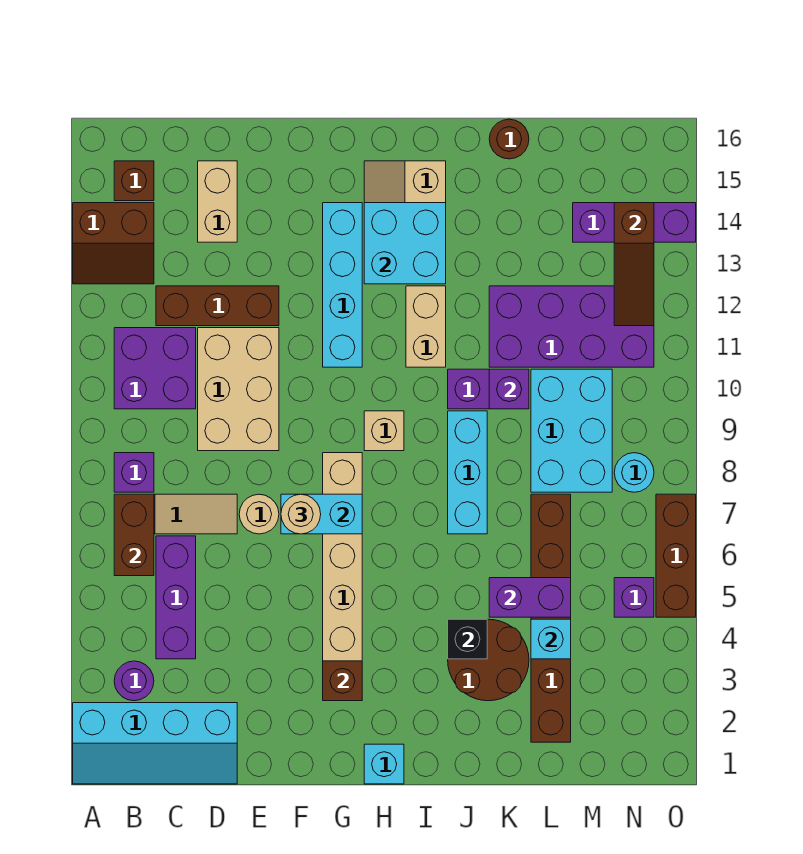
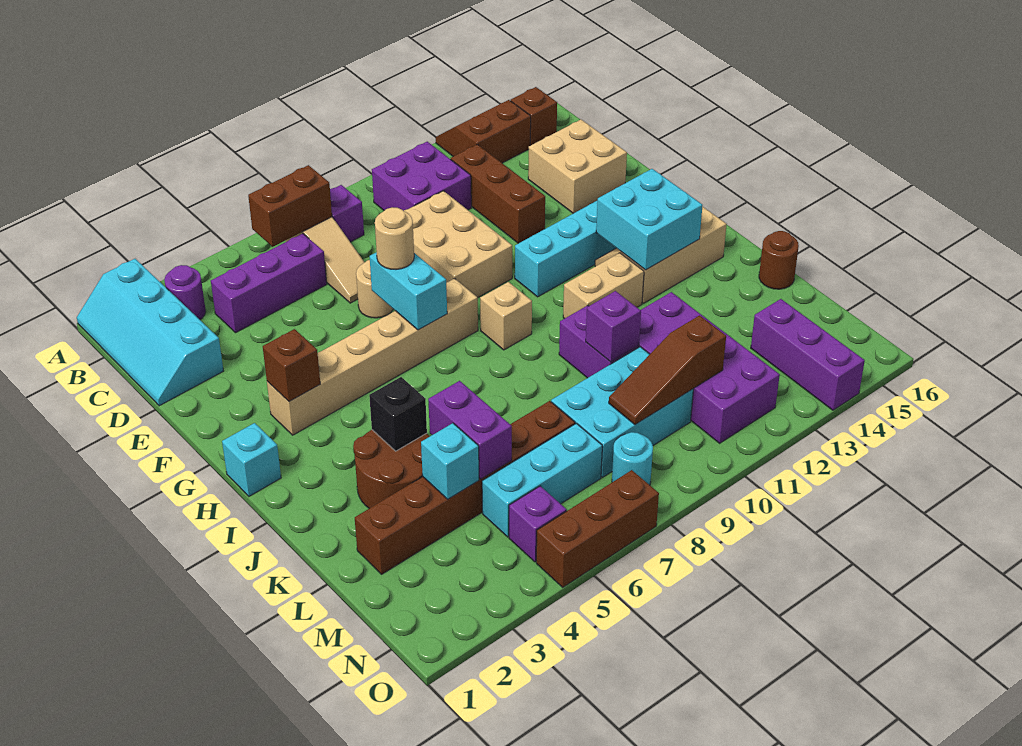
brown slope A13:B14 level 1 top 14 -> brown slope A13:B14 level 1 top B
tan brick D9:E11 level 1 -> tan brick D9:F10 level 1
tan brick D14:D15 level 1 -> tan brick D14:E15 level 1
cyan brick J7:J9 level 1 -> cyan brick M5:M7 level 1
brown slope N12:N14 level 2 top 14 -> brown slope M9:M11 level 2 top 11

